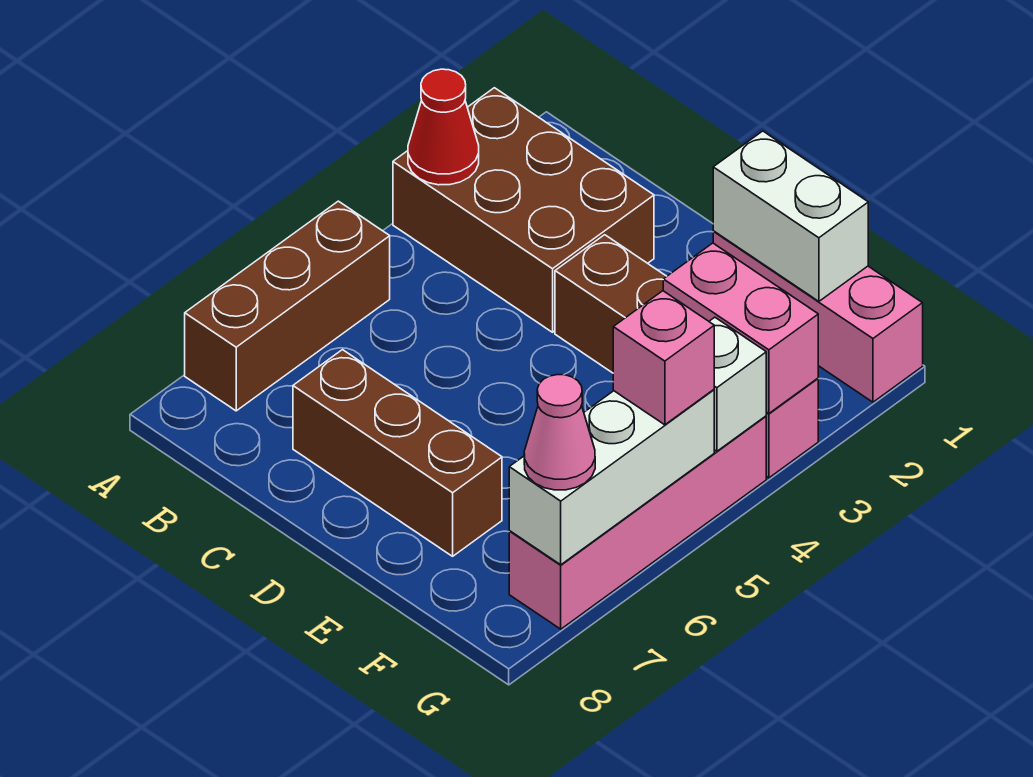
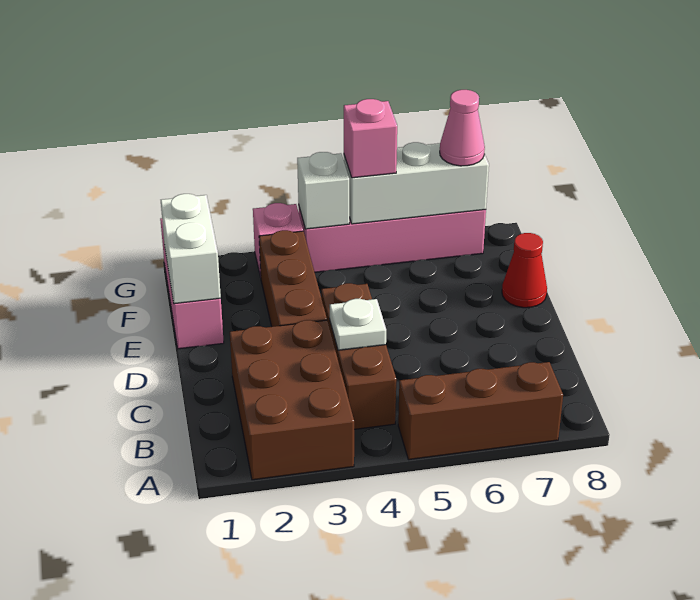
red cone A3 level 2 -> red cone E8 level 1
none -> white plate C4 level 2
brown brick C7:E7 level 1 -> brown brick B4:D4 level 1
pink brick F3:G3 level 2 -> none

